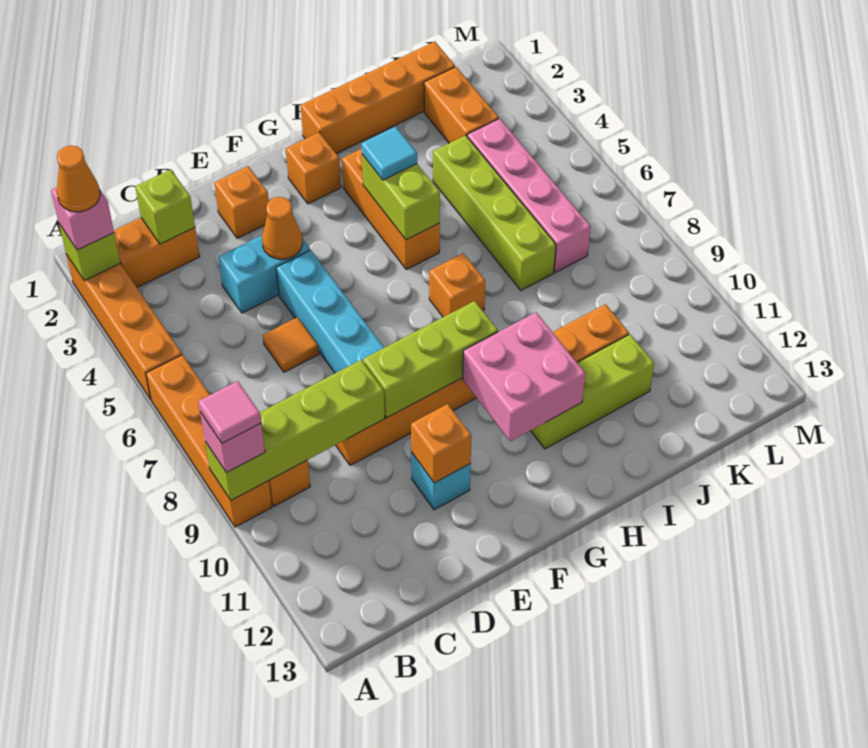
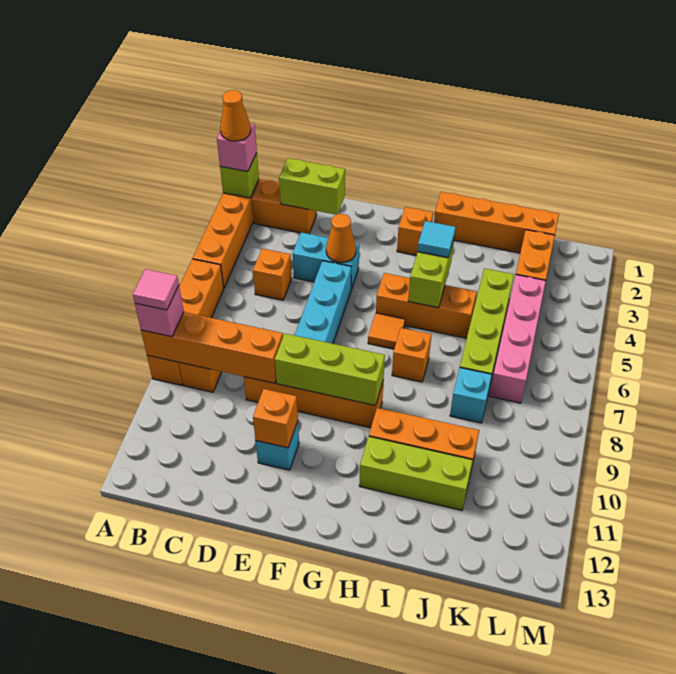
lime brick A9:D9 level 2 -> orange brick A9:D9 level 2
lime brick C2 level 2 -> lime brick C2:D2 level 2
orange tile D6 level 1 -> orange tile G6 level 1
orange brick E2 level 1 -> orange brick C5 level 1
pink brick G10:H11 level 2 -> none
orange brick H3:H5 level 1 -> orange brick G5:I5 level 1
none -> cyan brick J8 level 1

